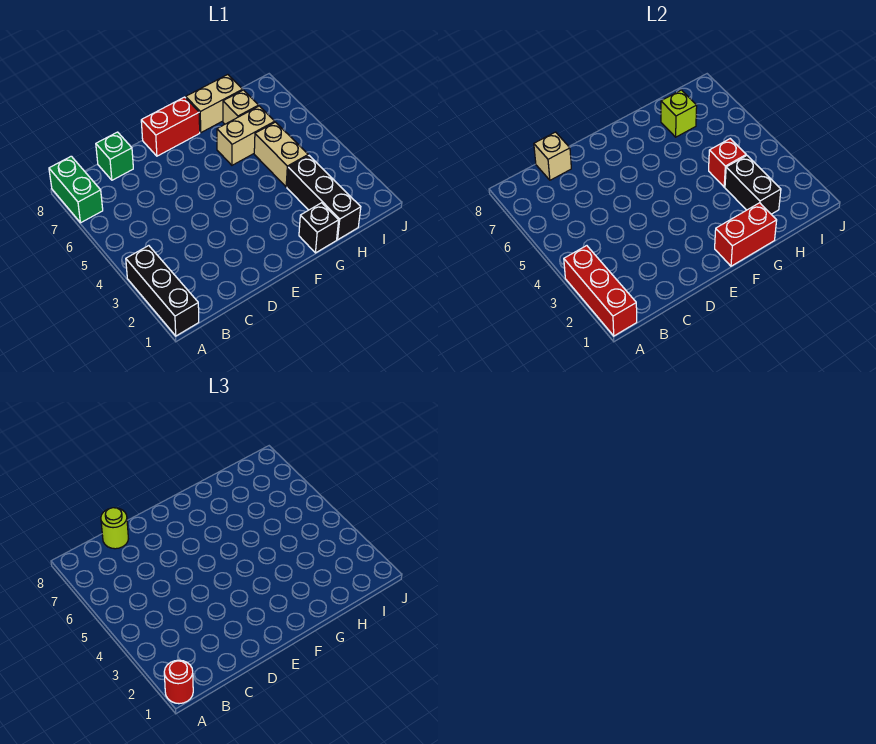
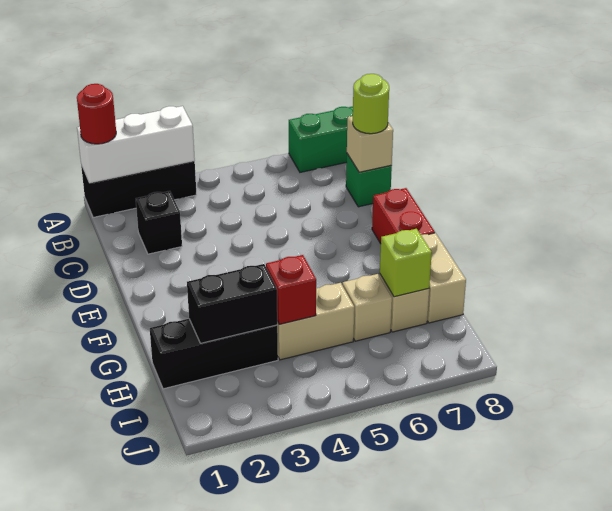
red brick A1:A3 level 2 -> white brick A1:A3 level 2
red brick F1:G1 level 2 -> none
black brick G1 level 1 -> black brick C2 level 1
tan brick G6:H6 level 1 -> tan brick H6 level 1

